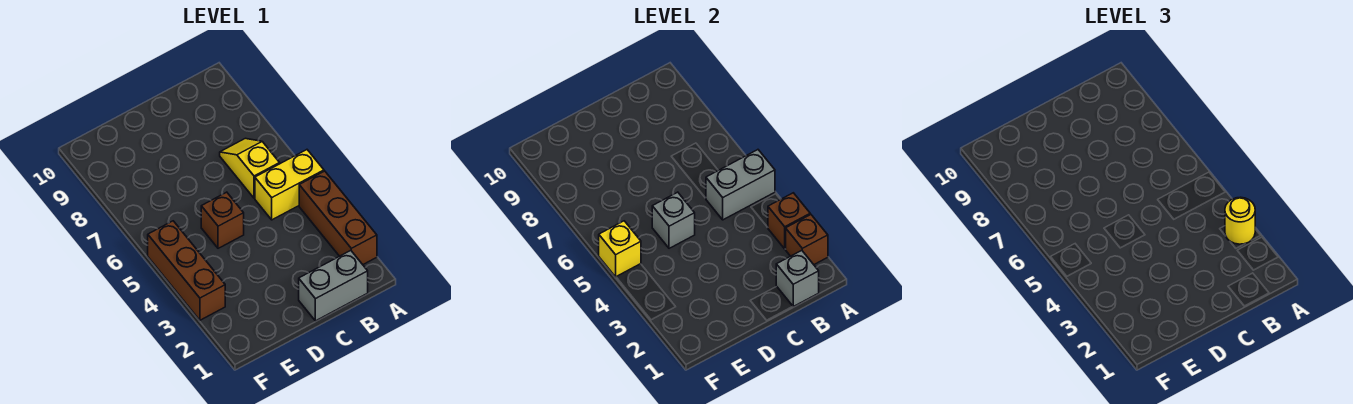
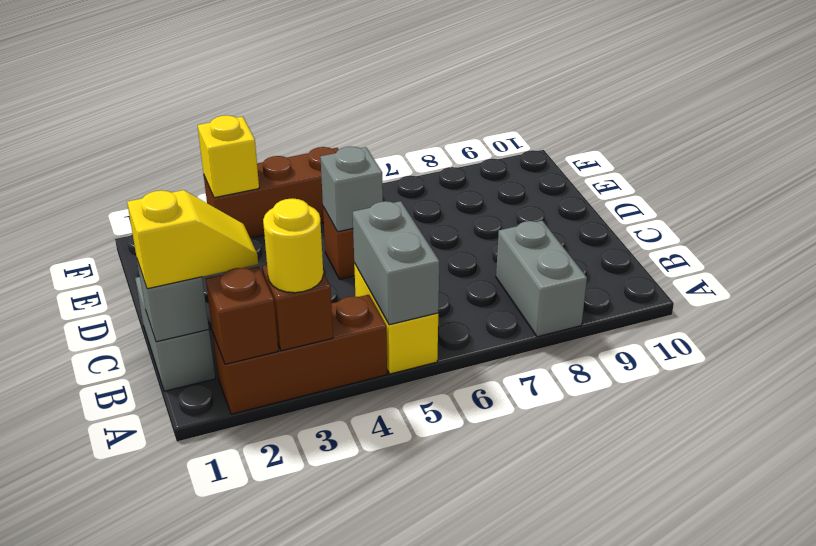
none -> grey brick A8:B8 level 1
yellow slope B6:B7 level 1 top 6 -> yellow slope B1:B2 level 3 top 1
yellow brick F5 level 2 -> yellow brick F3 level 2

